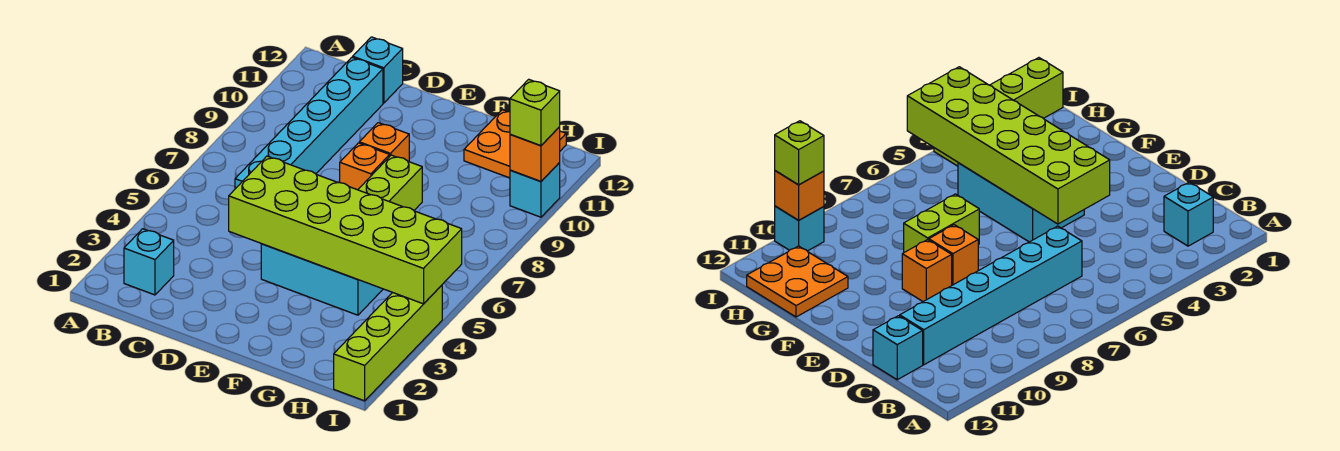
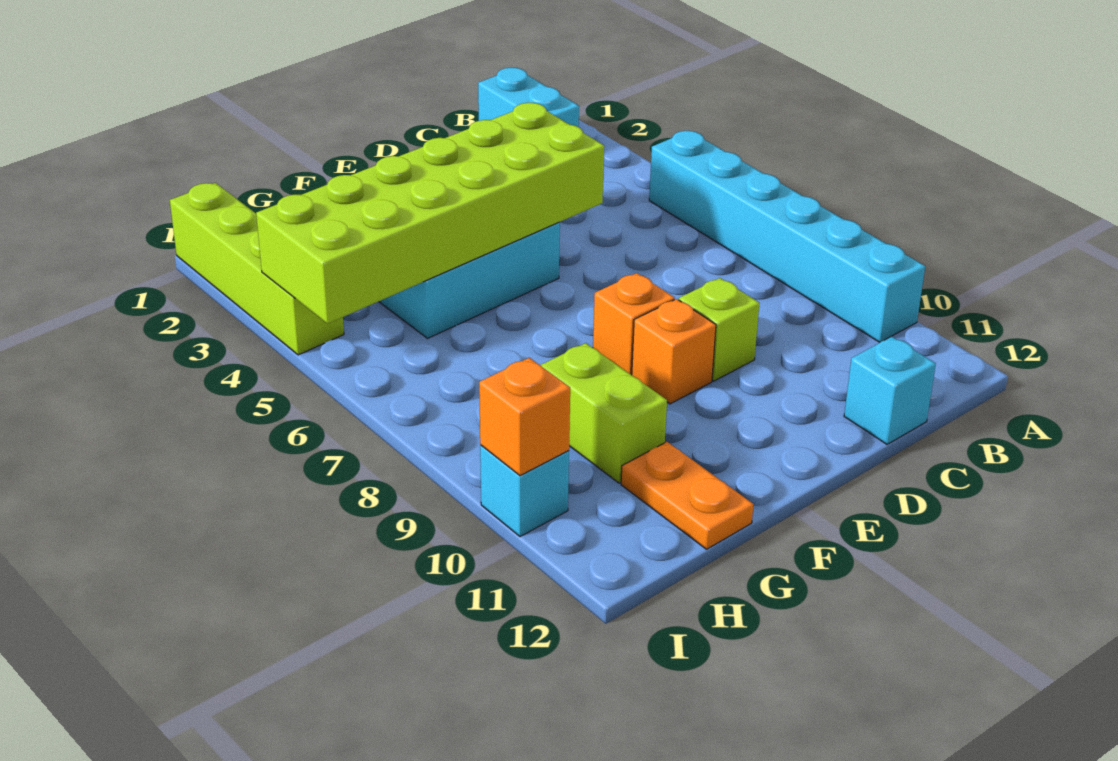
cyan brick B2 level 1 -> cyan brick B1:B2 level 1
cyan brick C6:C11 level 1 -> cyan brick A5:A10 level 1
lime brick F7:F8 level 1 -> lime brick G9:G10 level 1
orange plate G11:H12 level 1 -> orange plate G11:G12 level 1
lime brick I10 level 3 -> lime brick D9 level 1

